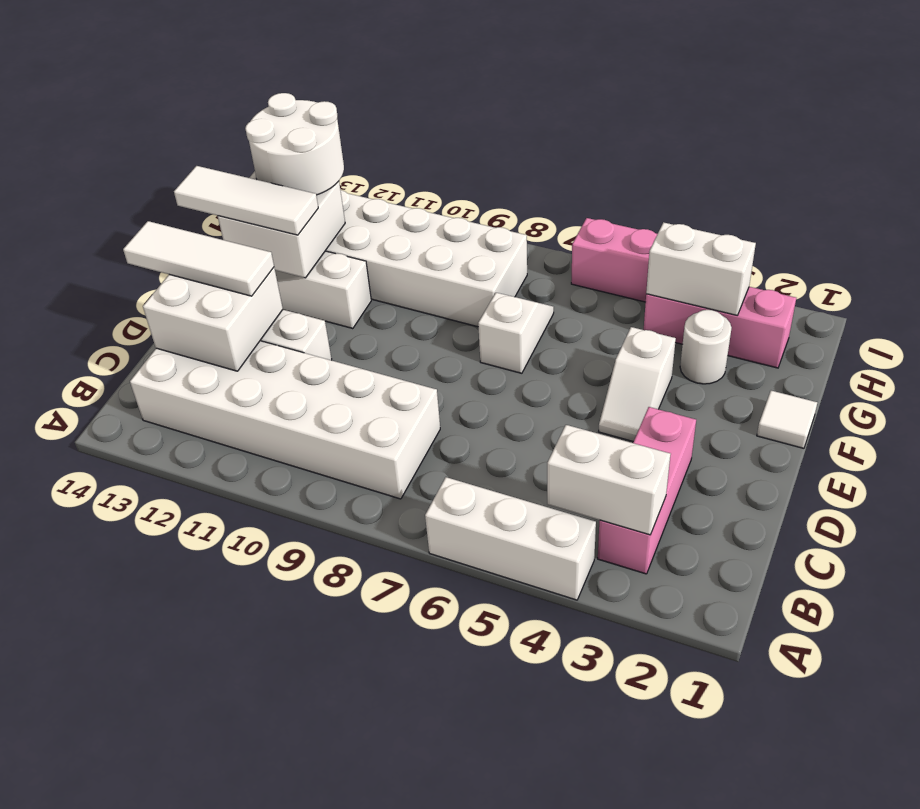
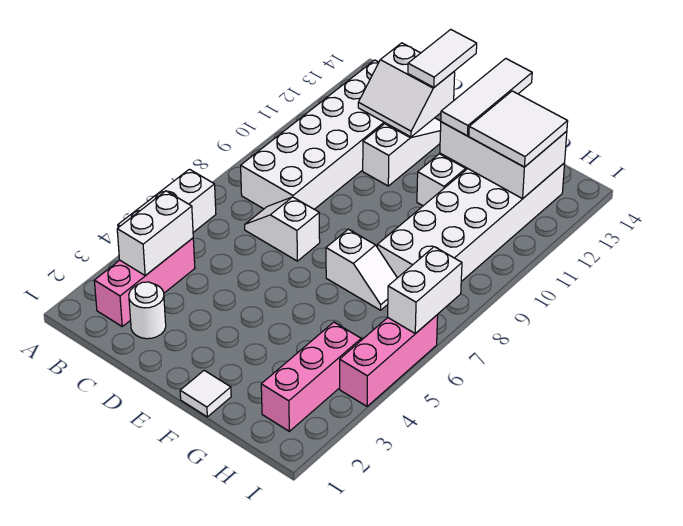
pink brick B3:D3 level 1 -> pink brick B2:B4 level 1
white brick C12:D13 level 2 -> white slope C12:D13 level 2 top 13
white tile D12:D14 level 3 -> white tile D13:D14 level 3
white slope E4:F4 level 1 top F -> white slope C7:D7 level 1 top D
white brick F12:G13 level 2 -> white brick F12:H13 level 2
white round brick G3 level 1 -> white round brick C2 level 1
white round brick G12:H13 level 3 -> white tile G12:H13 level 3
white brick H3:H4 level 2 -> white brick I6:I7 level 2

